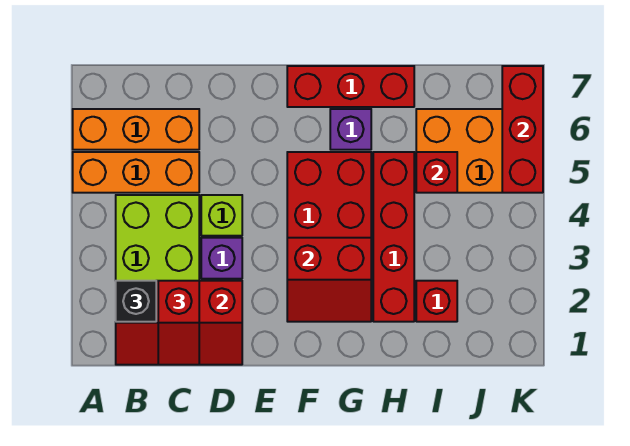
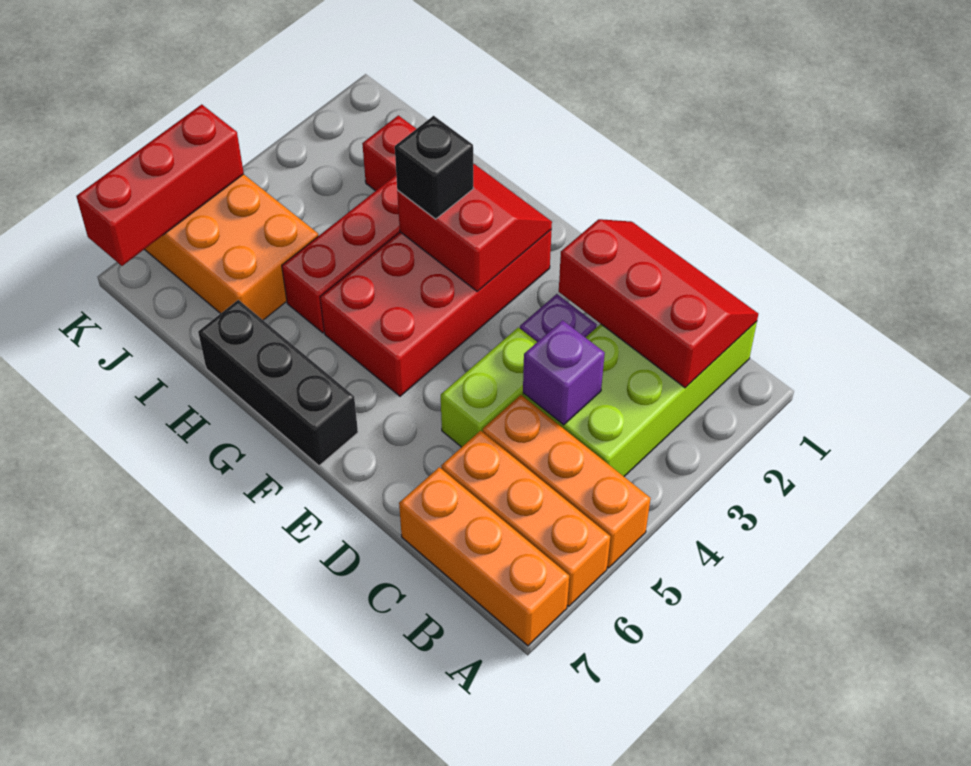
none -> orange brick A7:C7 level 1
black brick B2 level 3 -> black brick G3 level 3
red slope C1:C2 level 3 top 2 -> none
lime brick D4 level 1 -> lime brick D4:D5 level 1
red brick F7:H7 level 1 -> black brick F7:H7 level 1
purple brick G6 level 1 -> purple brick C4 level 2
red brick I5 level 2 -> none

